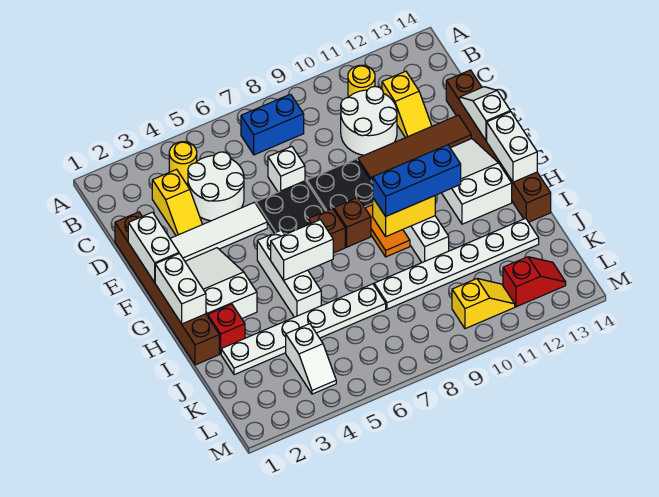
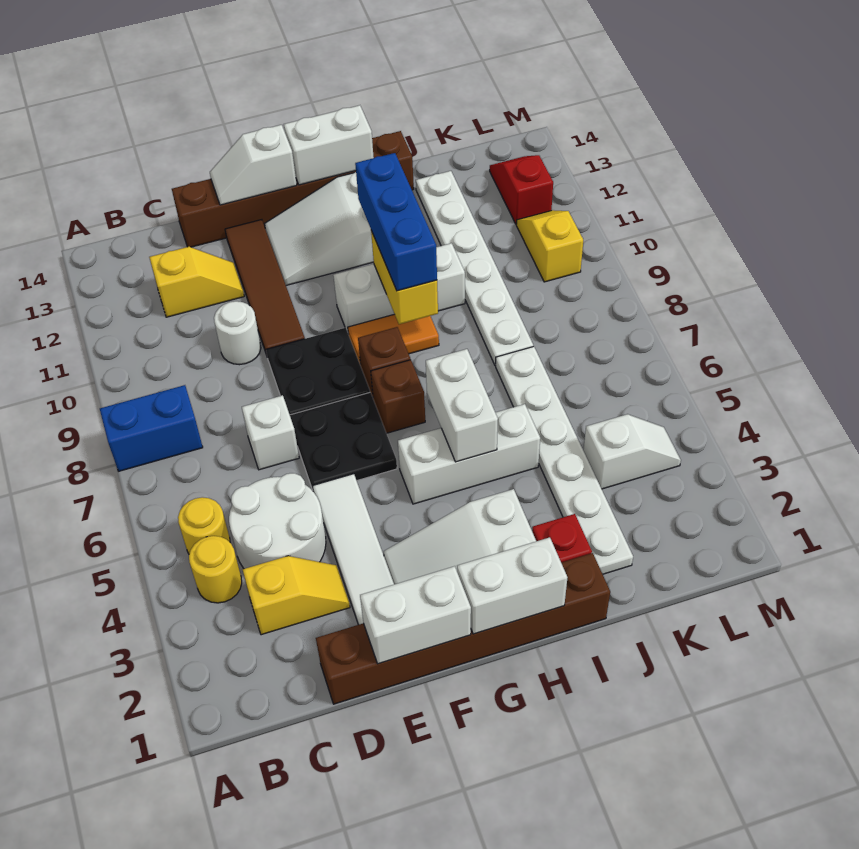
blue brick B7:B8 level 1 -> blue brick A8:B8 level 1
yellow round brick B11 level 1 -> yellow round brick B5 level 1
white round brick C10:D11 level 1 -> white round brick D10 level 1

